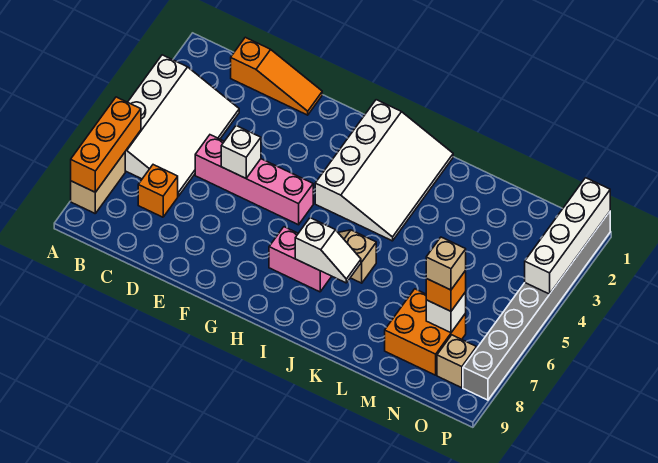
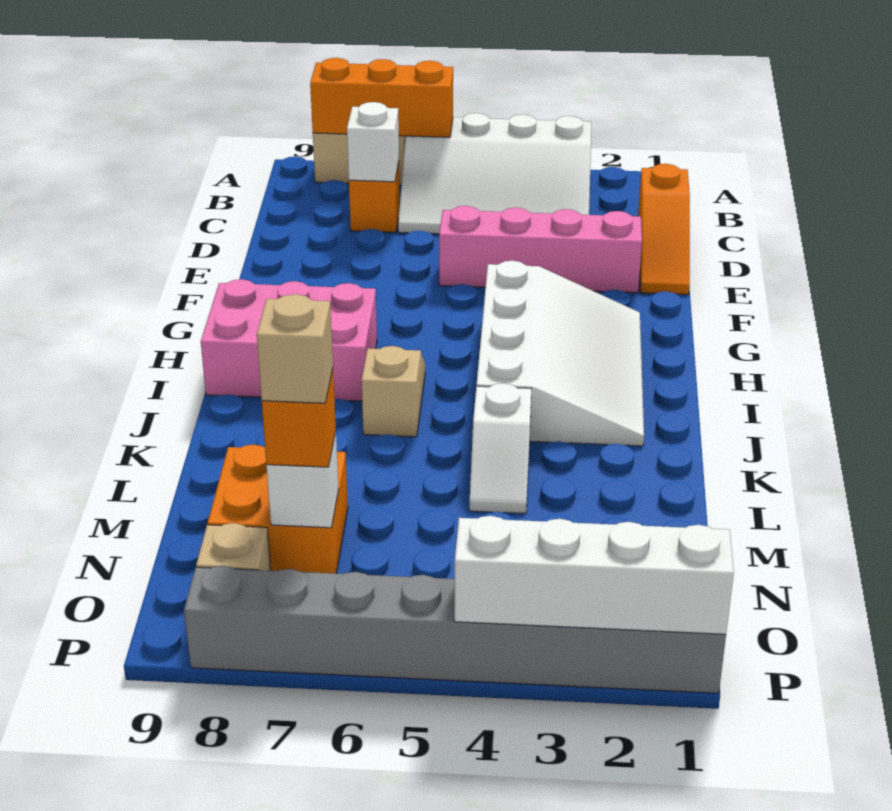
pink brick D5:G5 level 1 -> pink brick E2:E5 level 1
white brick E5 level 2 -> white brick C7 level 2
white slope H1:J4 level 1 top H -> white slope G2:J4 level 1 top 4
pink brick H7:I7 level 1 -> pink brick H7:I9 level 1
white slope I7:J7 level 2 top I -> white slope K4:L4 level 1 top K

